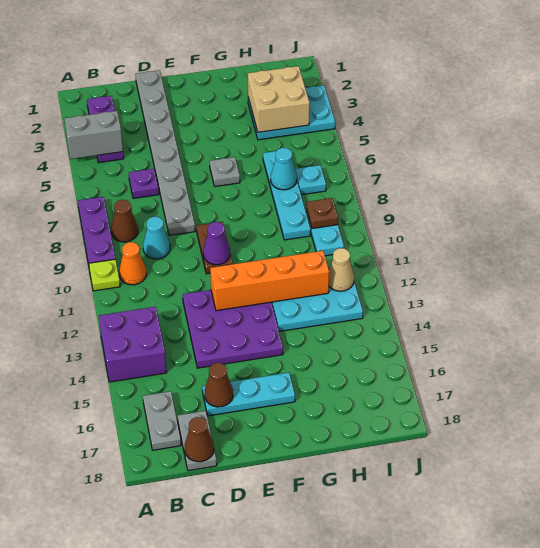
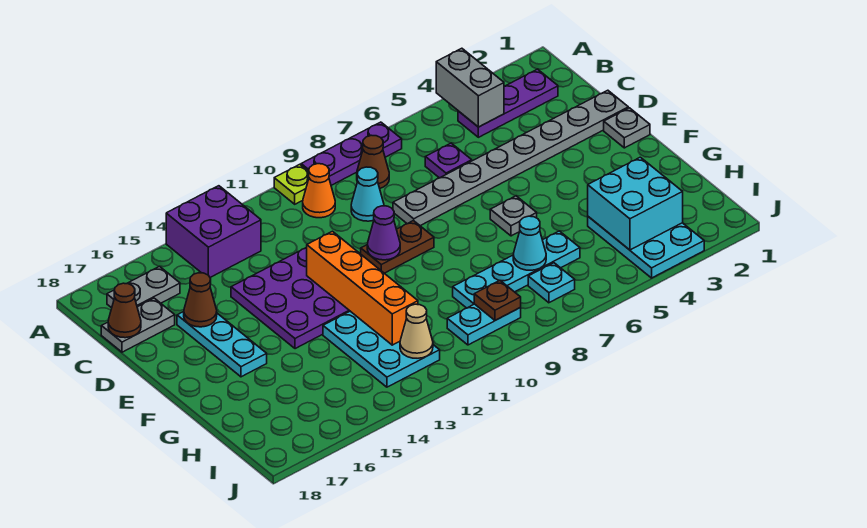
none -> grey plate E1 level 1
tan brick H3:I4 level 2 -> cyan brick H3:I4 level 2

